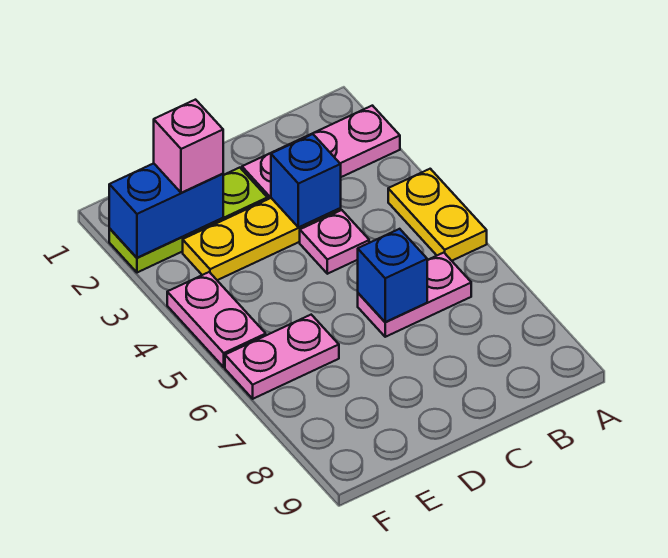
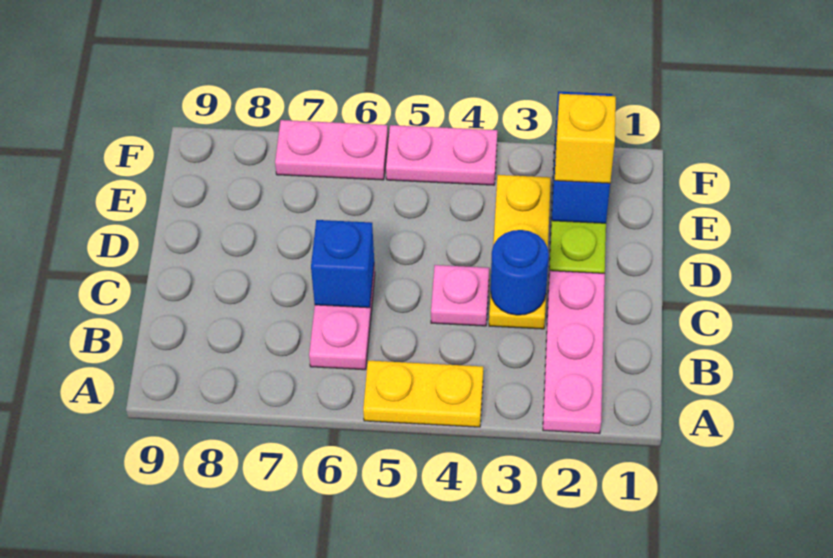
blue brick C3 level 2 -> blue round brick C3 level 2
pink brick E2 level 3 -> yellow brick E2 level 3
pink plate E6:F6 level 1 -> pink plate F6:F7 level 1

